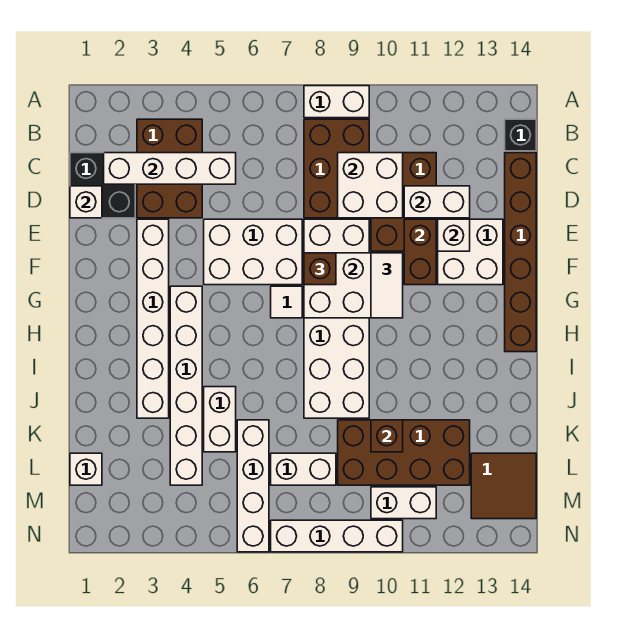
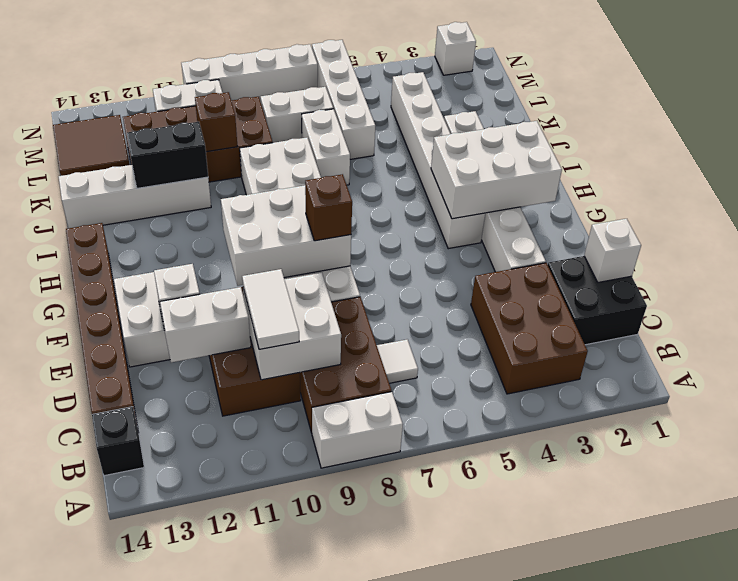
white brick C2:C5 level 2 -> white brick J11:J14 level 1
white brick E5:F7 level 1 -> white brick G2:H4 level 2
brown brick E11:F11 level 2 -> none
white tile F10:G10 level 3 -> white tile C10:D10 level 3
white tile G7 level 1 -> white tile C7 level 1
white brick J5:K5 level 1 -> white brick J7:K7 level 1
none -> black brick J11:J12 level 2
white brick L1 level 1 -> white brick N2 level 1

